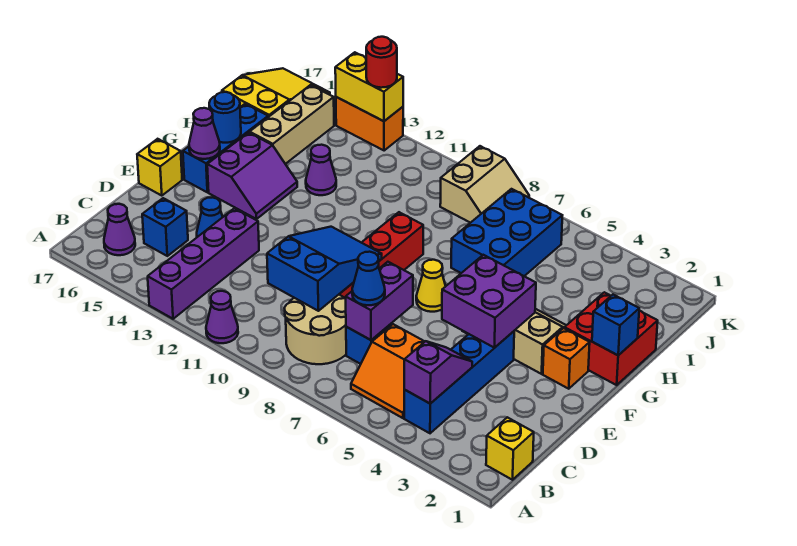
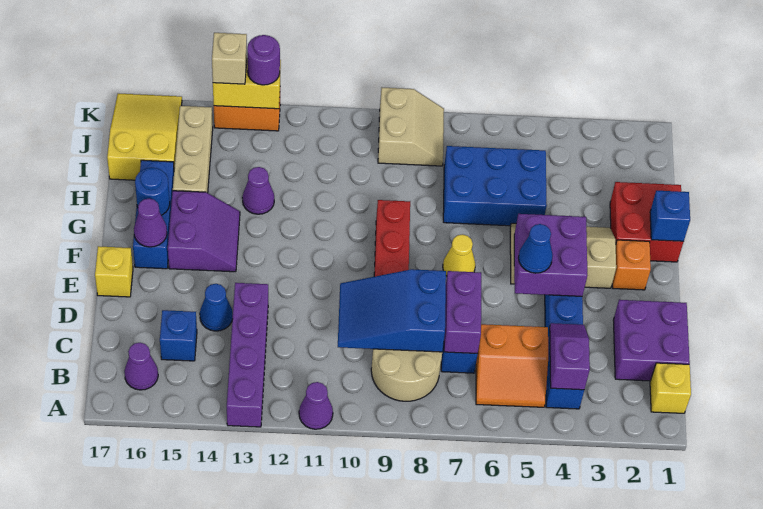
none -> purple brick C1:D2 level 1
blue cone C7 level 3 -> blue cone E5 level 3
blue slope C9:E10 level 2 top C -> blue slope C8:D10 level 2 top 8
blue brick H6:J7 level 1 -> blue brick H5:I7 level 1
red round brick K13 level 3 -> purple round brick K13 level 3
none -> tan brick K14 level 3

